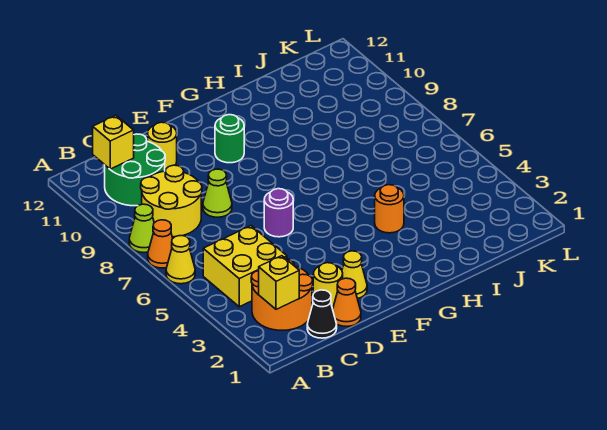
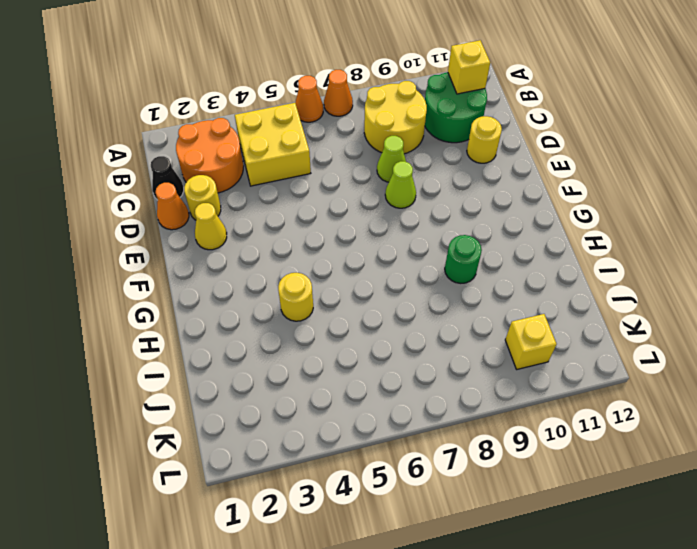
yellow cone A6 level 1 -> orange cone A6 level 1
lime cone A8 level 1 -> lime cone E8 level 1
yellow brick B2 level 2 -> yellow brick K10 level 1
purple round brick E6 level 1 -> none
green round brick F10 level 1 -> green round brick H9 level 1
orange round brick H4 level 1 -> yellow round brick H4 level 1

